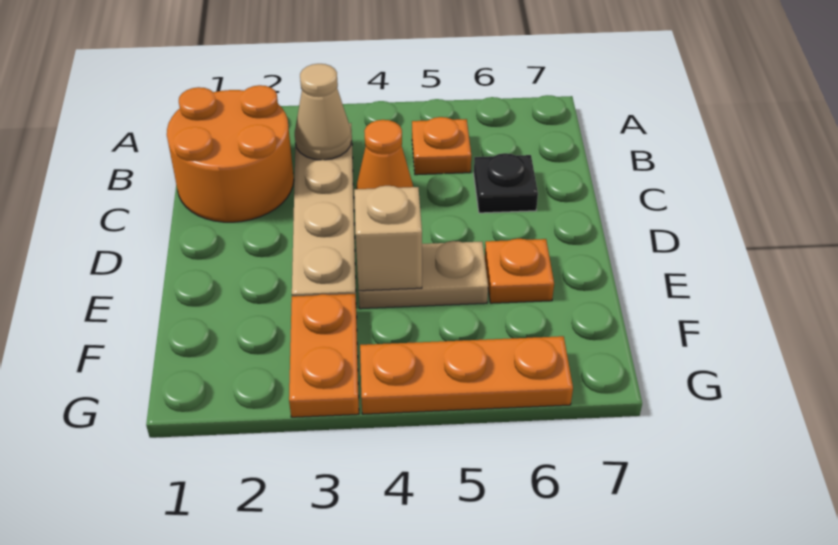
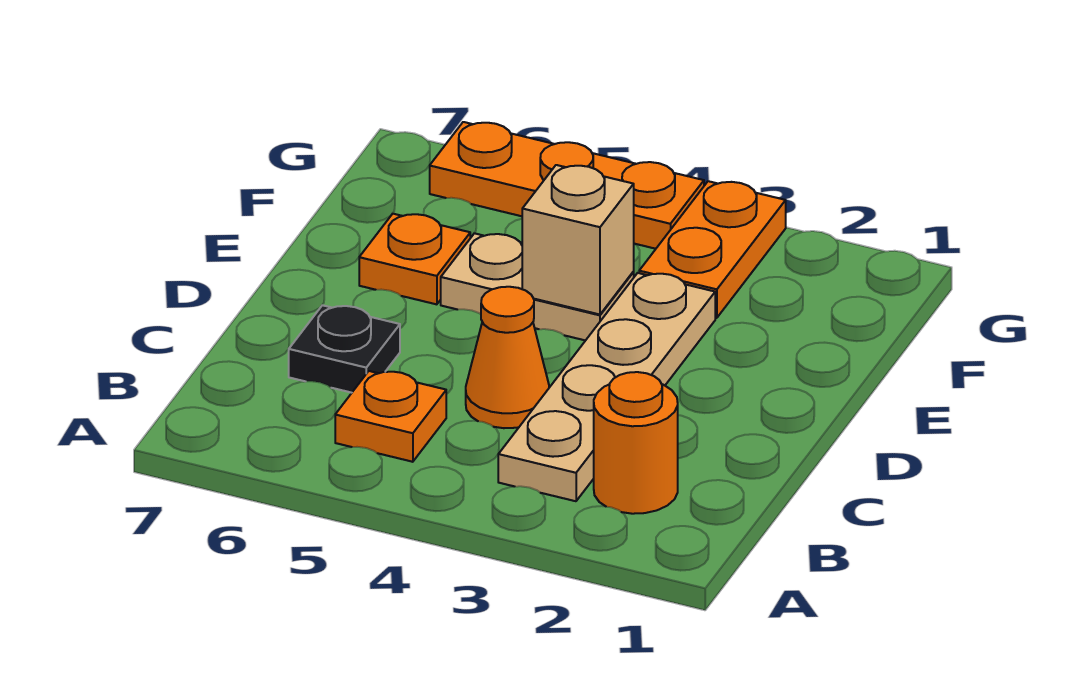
orange round brick B1:C2 level 1 -> orange round brick B2 level 1
tan cone B3 level 2 -> none

